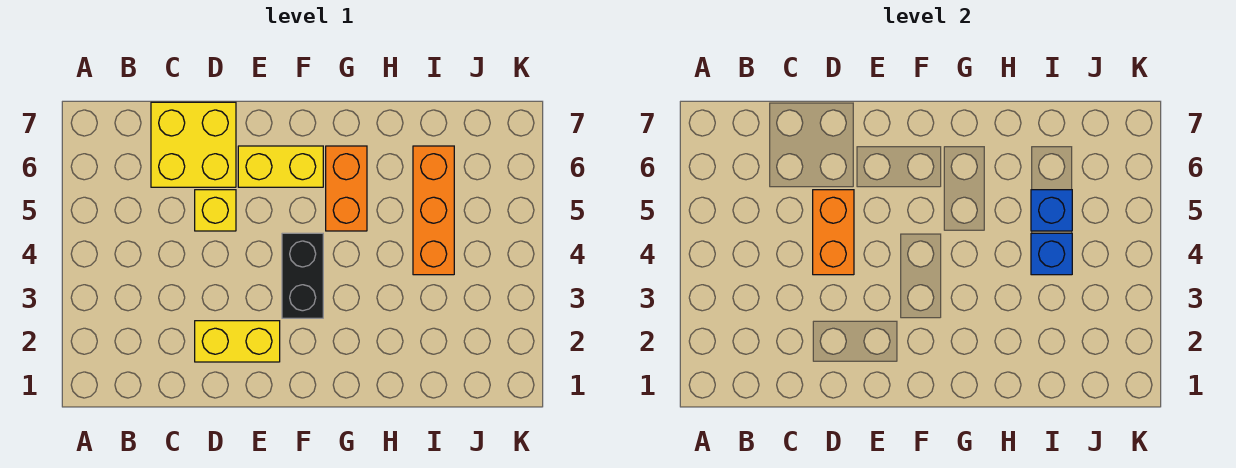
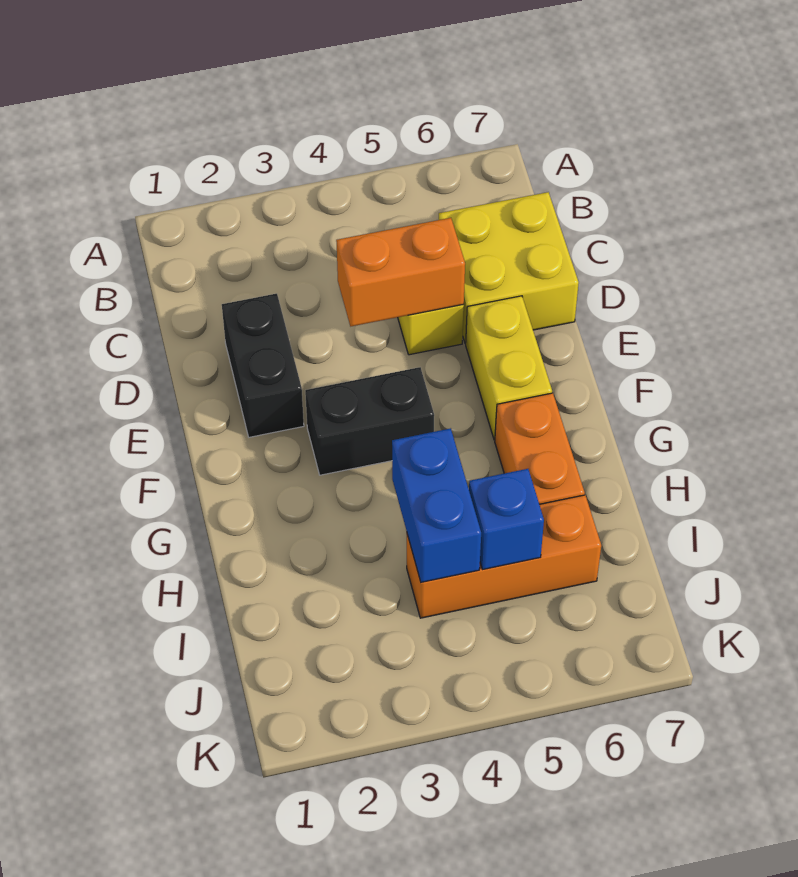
yellow brick D2:E2 level 1 -> black brick D2:E2 level 1
orange brick G5:G6 level 1 -> orange brick G6:H6 level 1
blue brick I4 level 2 -> blue brick H4:I4 level 2

